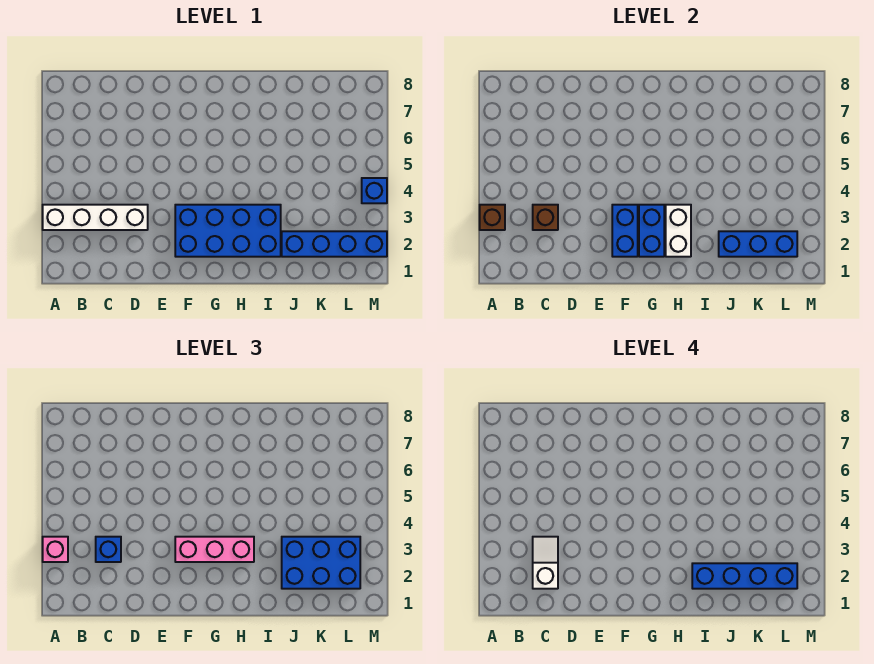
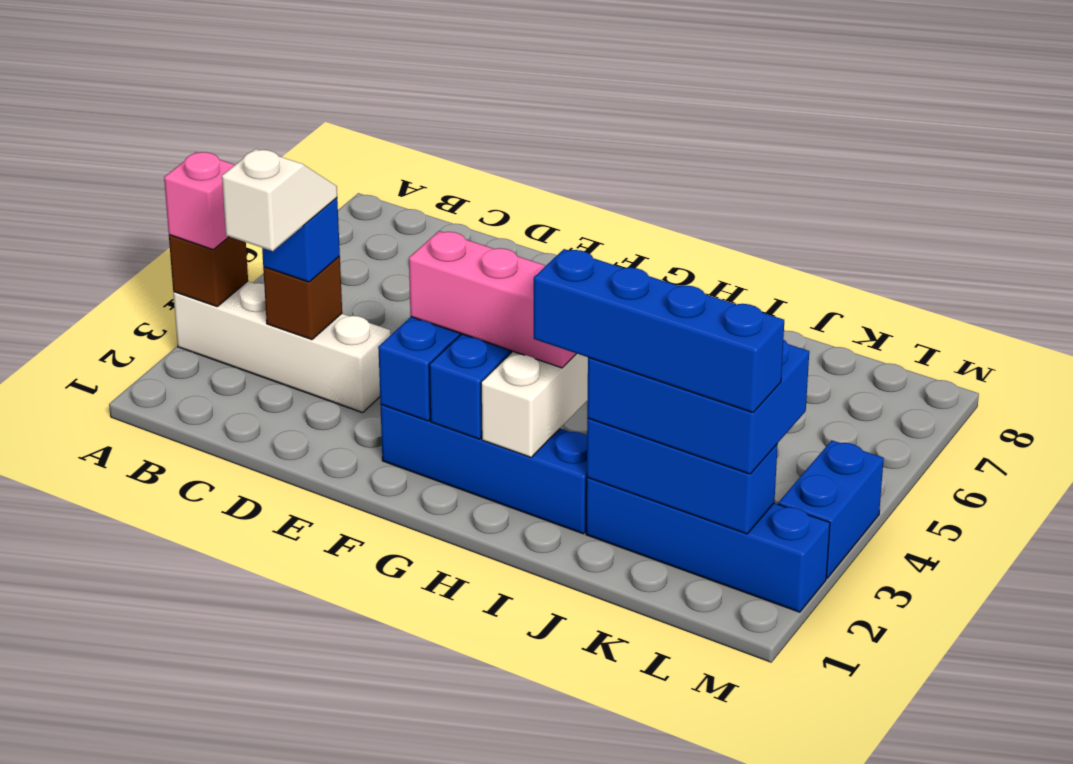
blue brick F2:I3 level 1 -> blue brick F2:I2 level 1
blue brick M4 level 1 -> blue brick M3:M4 level 1

